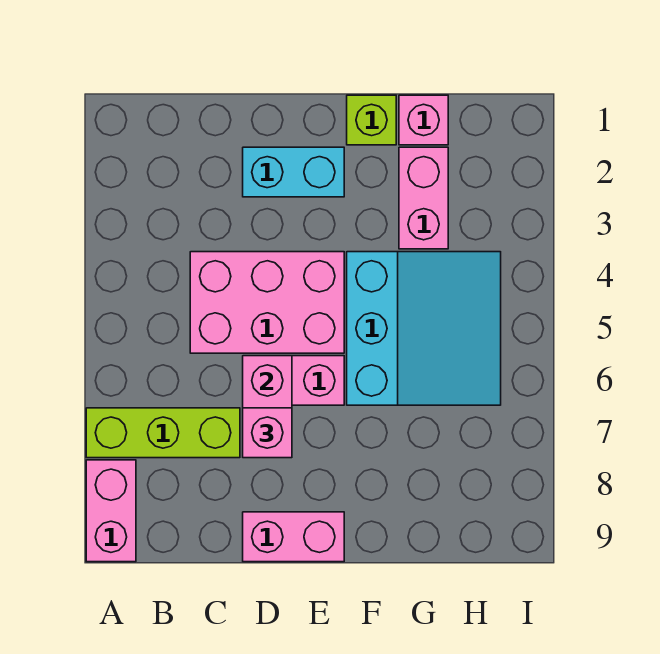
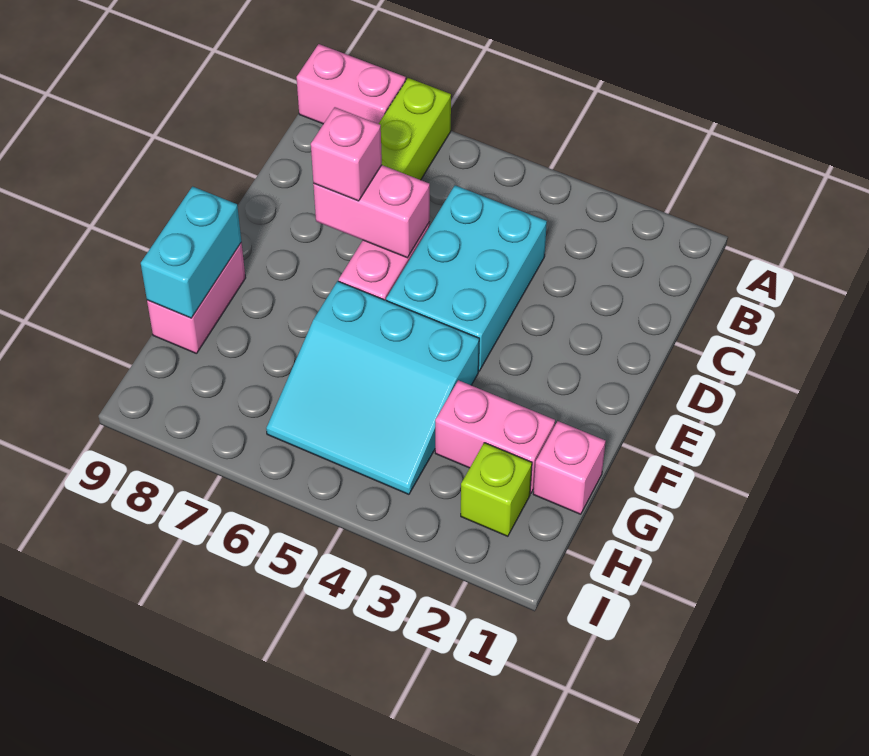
pink brick C4:E5 level 1 -> cyan brick C4:E5 level 1
cyan brick D2:E2 level 1 -> cyan brick F9:G9 level 2
pink brick D9:E9 level 1 -> pink brick F9:G9 level 1
lime brick F1 level 1 -> lime brick H2 level 1

